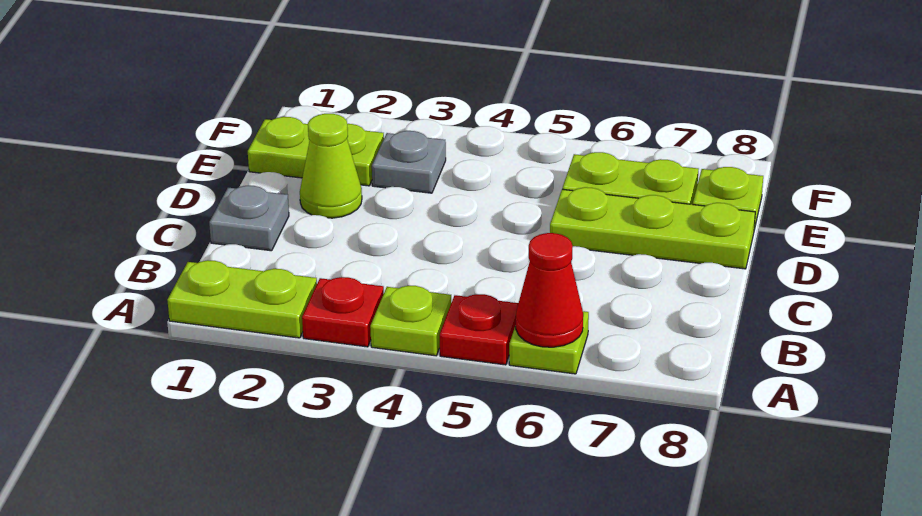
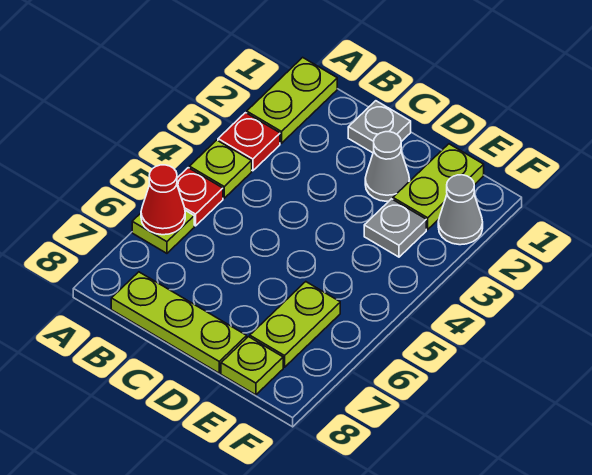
lime cone D2 level 1 -> grey cone D2 level 1
lime plate D6:D8 level 1 -> lime plate B8:D8 level 1
none -> grey cone F2 level 1

